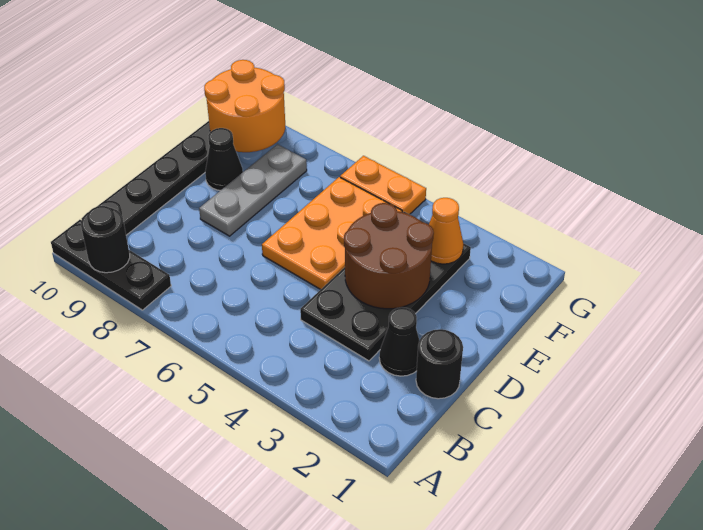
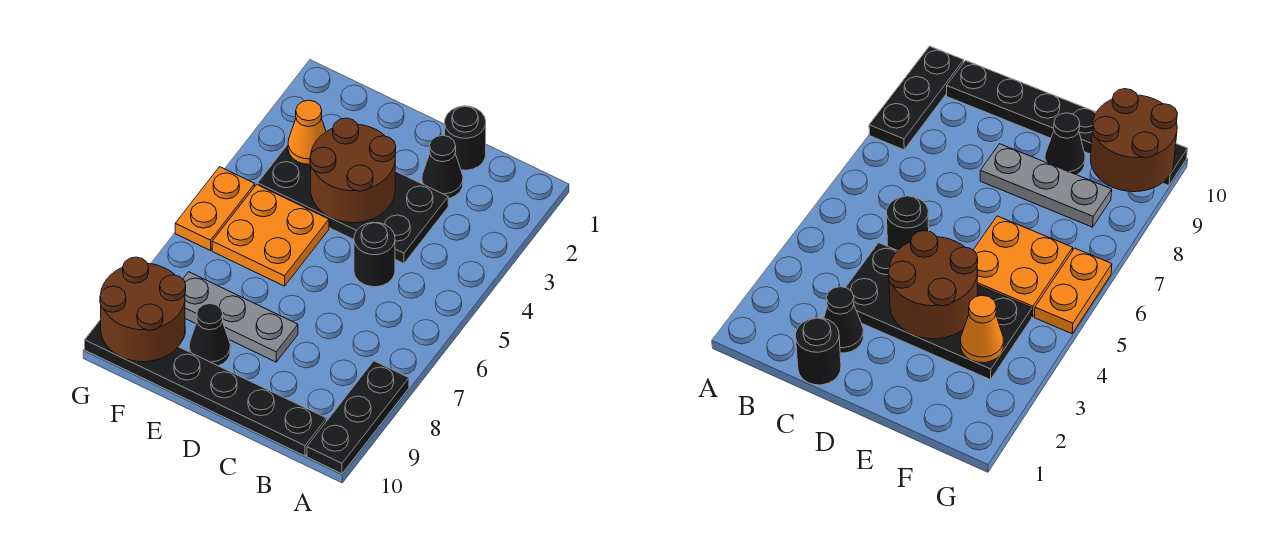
black round brick A9 level 2 -> black round brick C5 level 1
orange plate D5:F6 level 1 -> orange plate E5:F6 level 1
orange round brick F9:G10 level 2 -> brown round brick F9:G10 level 2

